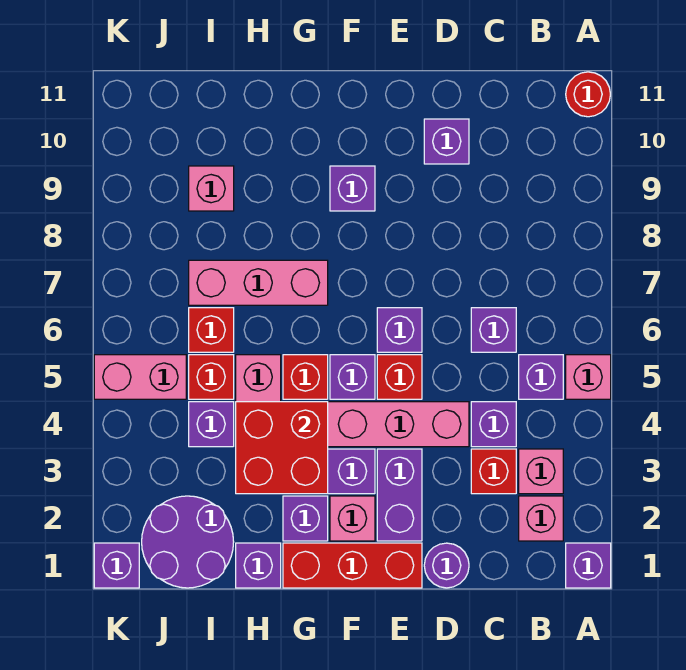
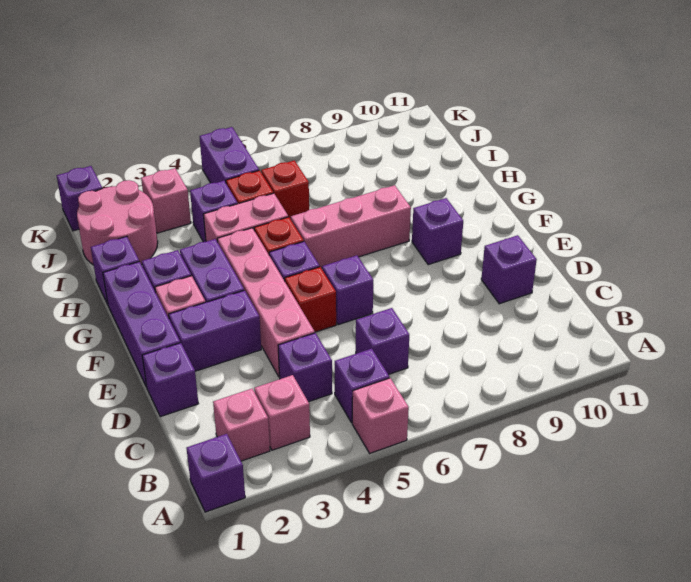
red round brick A11 level 1 -> none
red brick C3 level 1 -> none
purple round brick D1 level 1 -> purple brick D1 level 1
red brick E1:G1 level 1 -> purple brick E1:G1 level 1
red brick G3:H4 level 2 -> none
pink brick G7:I7 level 1 -> pink brick G6:G8 level 1
purple round brick I1:J2 level 1 -> pink round brick I1:J2 level 1
pink brick I9 level 1 -> pink brick J3 level 1
pink brick J5:K5 level 1 -> purple brick J5:K5 level 1

